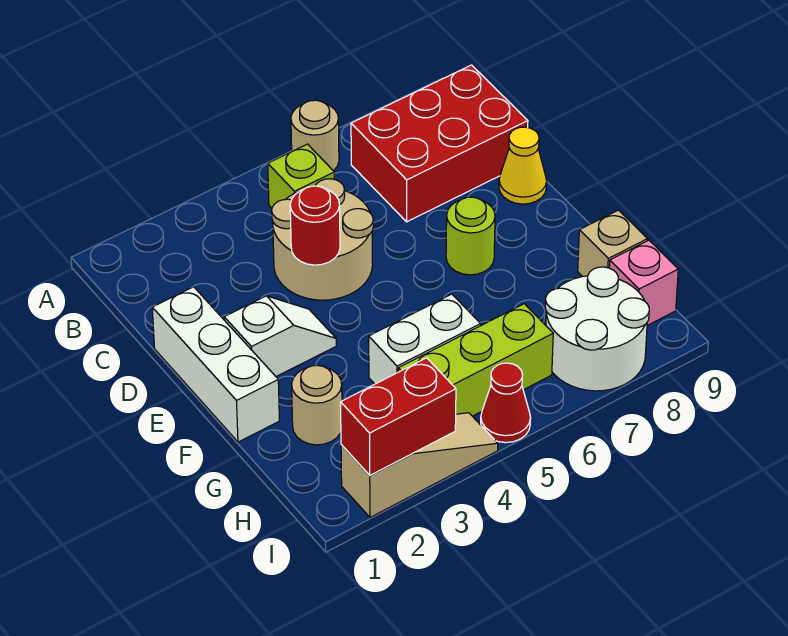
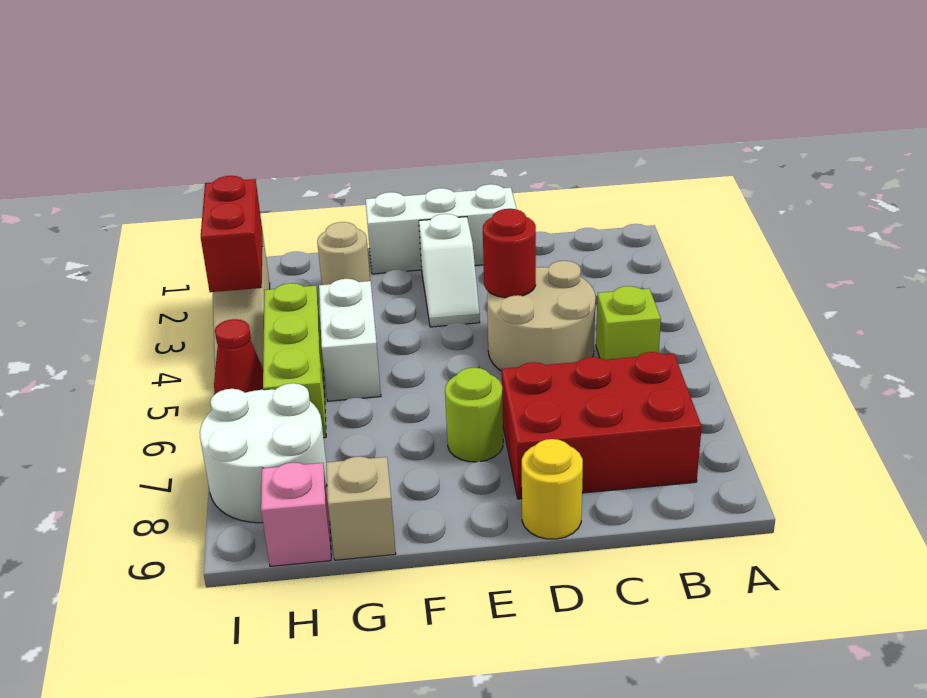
tan round brick A6 level 1 -> none
red brick B7:C9 level 1 -> red brick B7:D8 level 1
yellow cone D9 level 1 -> yellow round brick D9 level 1

